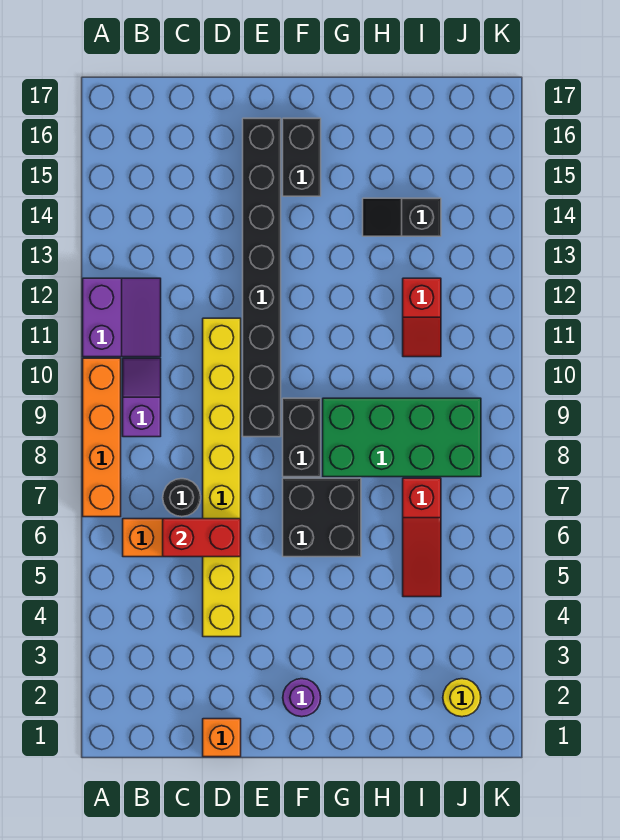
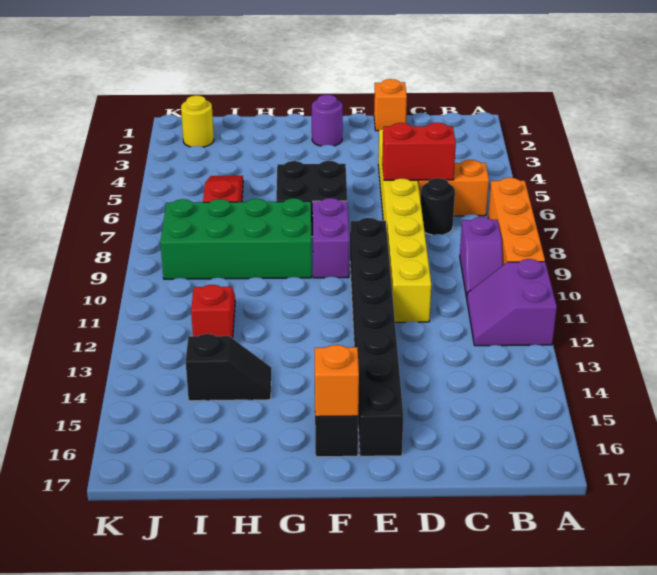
black brick F8:F9 level 1 -> purple brick F8:F9 level 1
none -> orange brick F16 level 2

